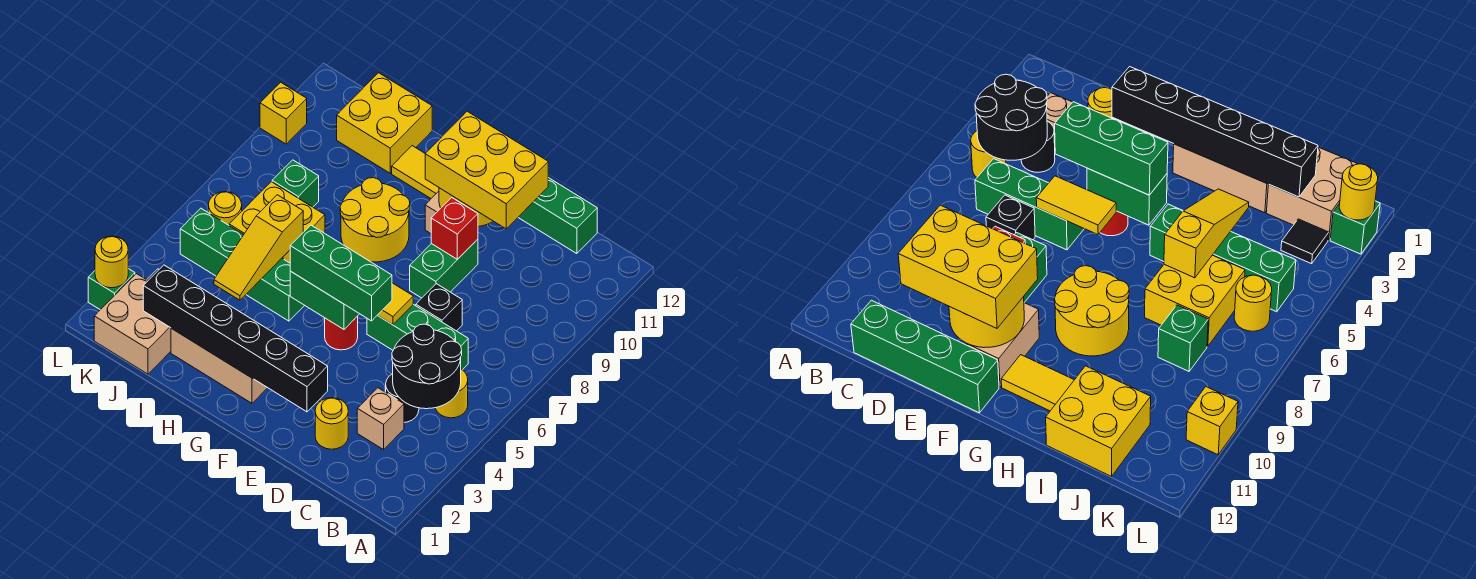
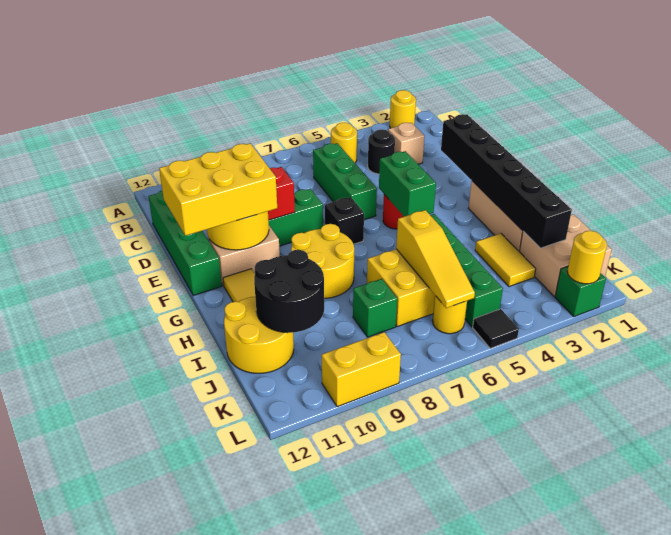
black round brick B4:C5 level 2 -> black round brick I10:J11 level 2
yellow round brick D2 level 1 -> yellow round brick A2 level 1
black brick D7 level 1 -> black brick F7 level 1
yellow brick D10:F11 level 3 -> yellow brick E10:F12 level 3
green brick E5:G5 level 3 -> none
yellow tile E6:F6 level 2 -> yellow tile I3:J3 level 1
yellow slope I4:I6 level 2 top 6 -> yellow slope I6:K6 level 2 top I
yellow brick I11:J12 level 1 -> yellow round brick I11:J12 level 1
black tile K3 level 1 -> black tile L5 level 1
yellow brick L10 level 1 -> yellow brick L9:L10 level 1

